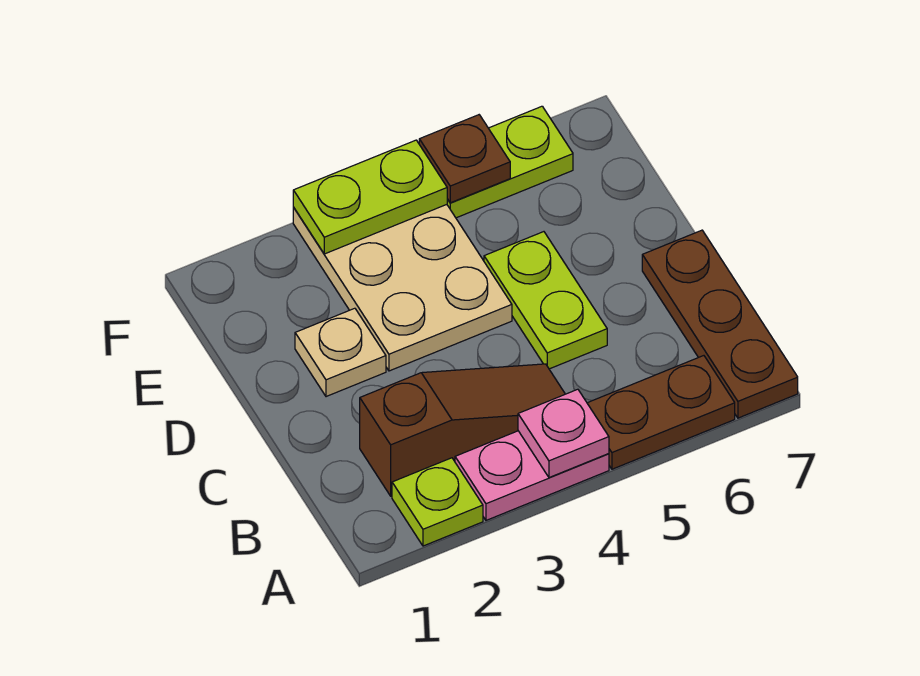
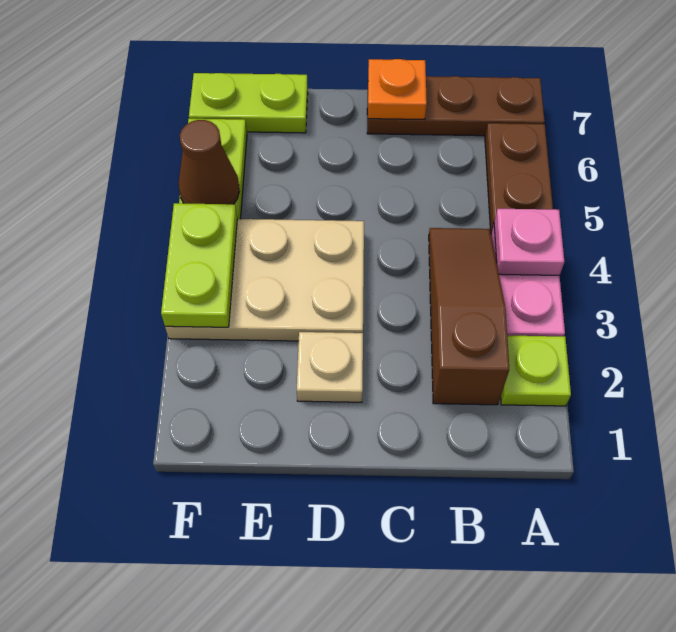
lime plate C5:D5 level 1 -> lime plate E7:F7 level 1
none -> orange plate C7 level 2
brown plate F5 level 2 -> brown cone F5 level 2

